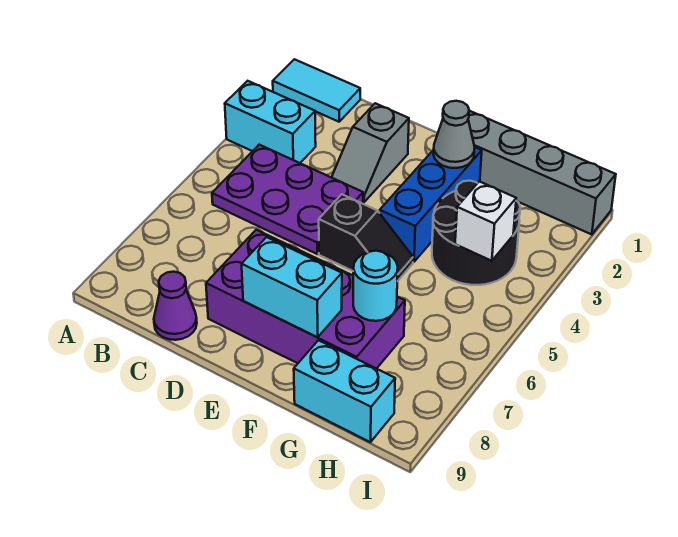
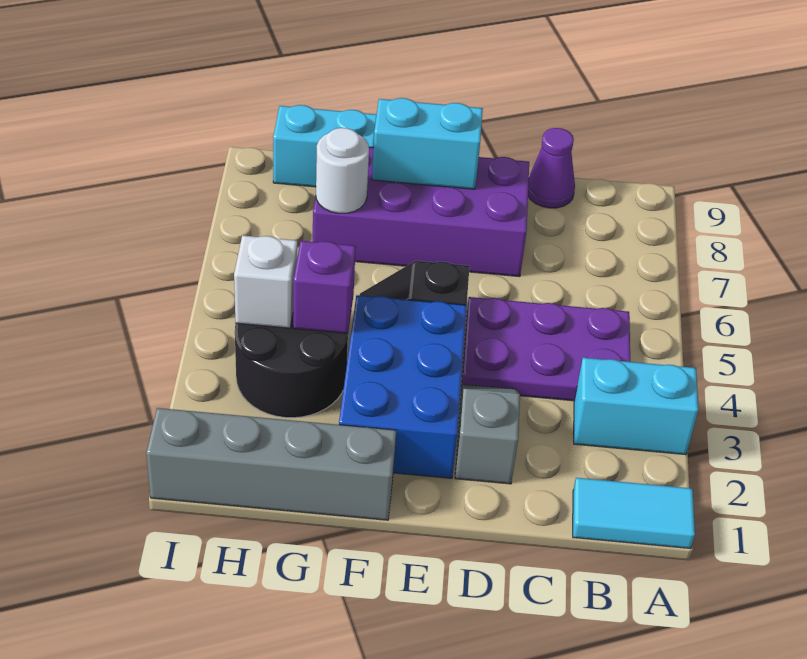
blue brick F2:F4 level 1 -> blue brick E2:F4 level 1
grey cone F2 level 2 -> none
none -> purple brick G4 level 2
cyan round brick G7 level 2 -> white round brick G7 level 2

